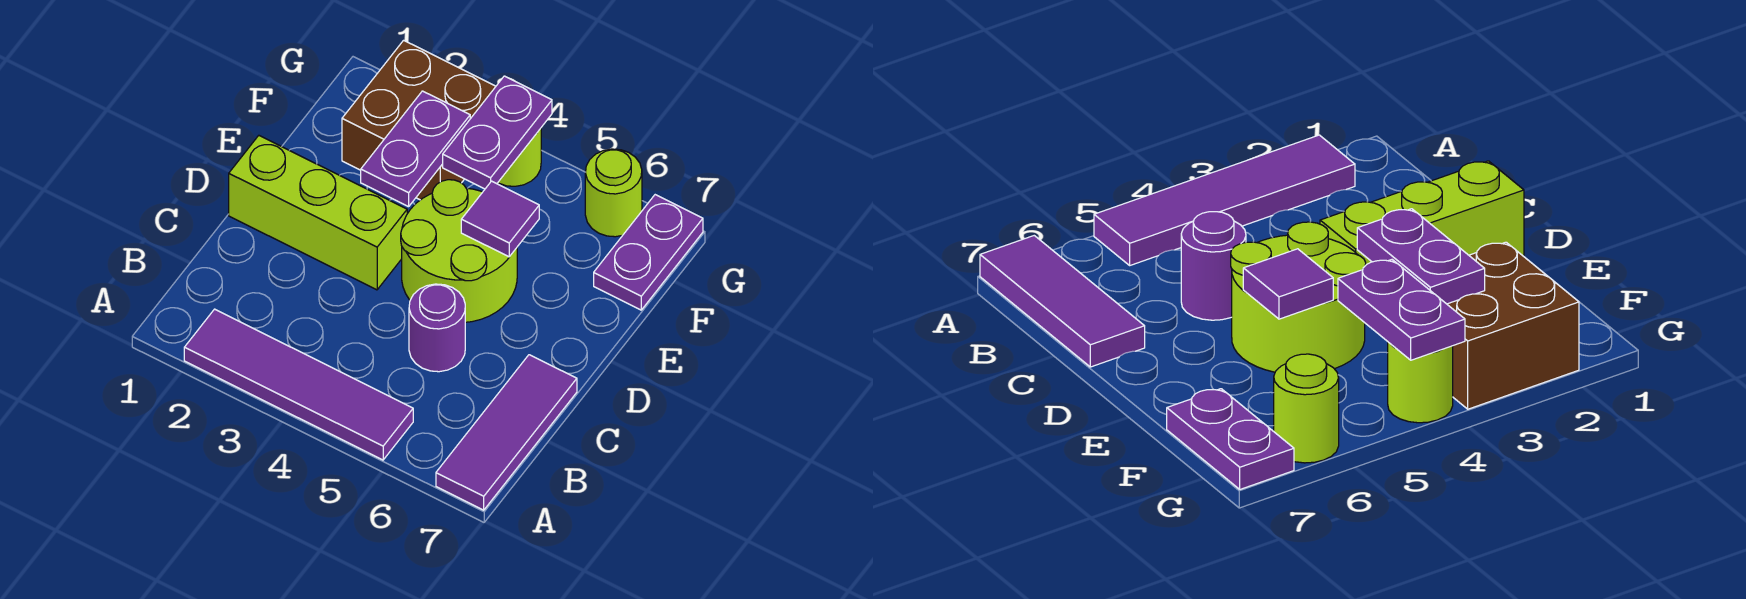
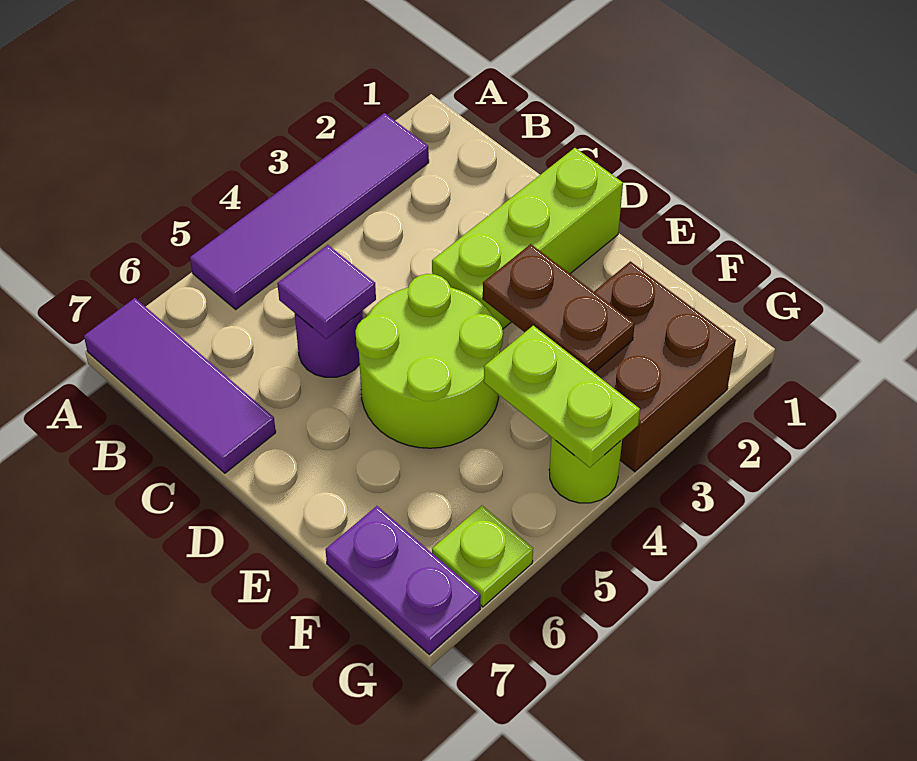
purple plate E3:F3 level 2 -> brown plate E3:F3 level 2
purple tile E5 level 2 -> purple tile C5 level 2
purple plate F4:G4 level 2 -> lime plate F4:G4 level 2
lime round brick G6 level 1 -> lime plate G6 level 1

